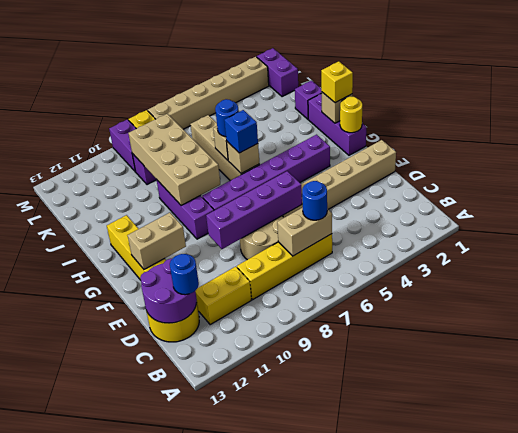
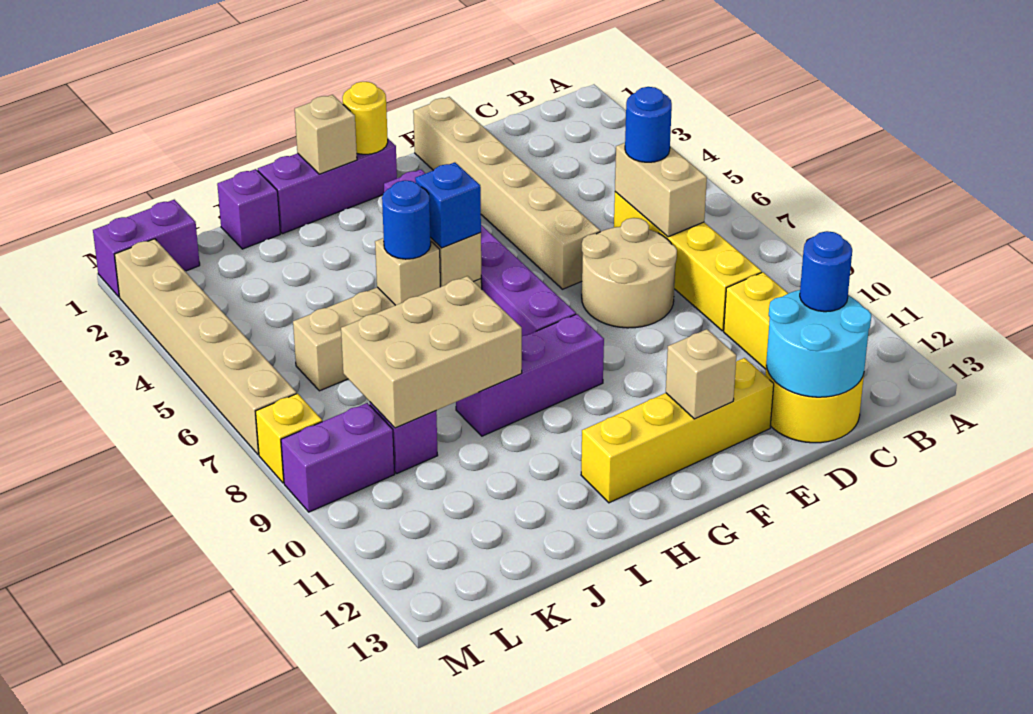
purple round brick C12:D13 level 2 -> cyan round brick C12:D13 level 2
purple brick E6:E9 level 2 -> none
tan brick F11:F12 level 2 -> tan brick F12 level 2
yellow brick H1 level 3 -> none
tan brick H8:K9 level 2 -> tan brick I8:K9 level 2

